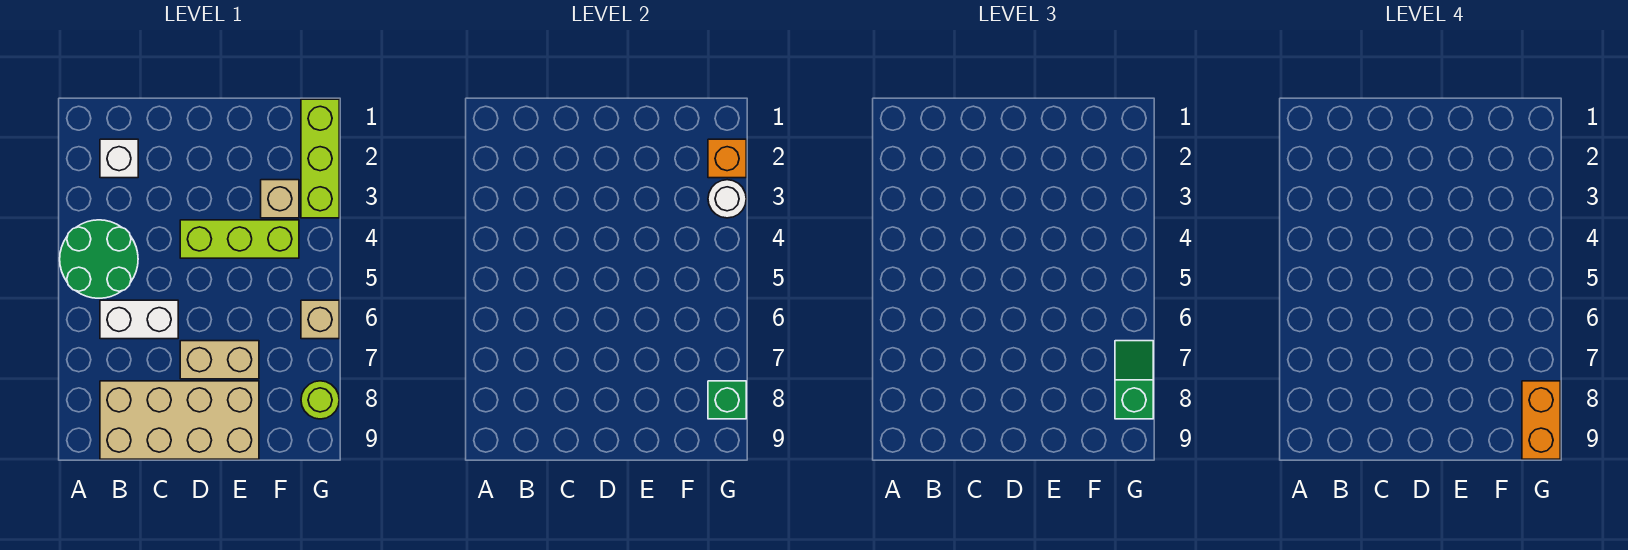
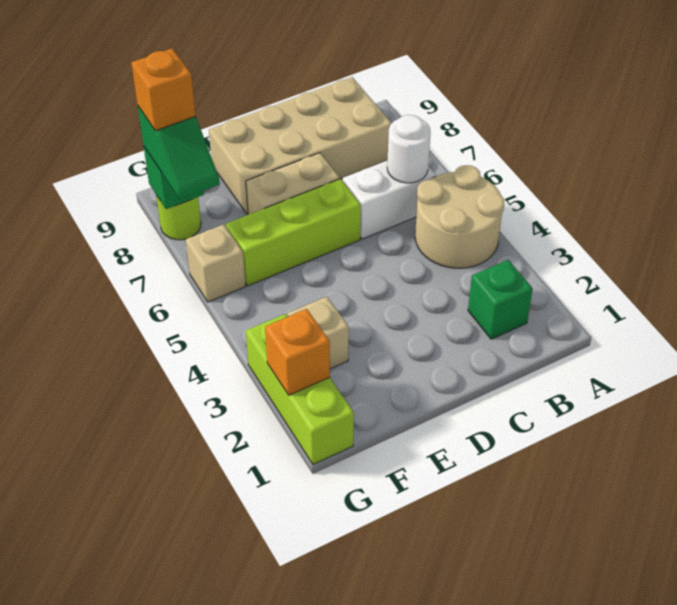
green round brick A4:B5 level 1 -> tan round brick A4:B5 level 1
white brick B2 level 1 -> green brick B2 level 1
lime brick D4:F4 level 1 -> lime brick D6:F6 level 1
white round brick G3 level 2 -> white round brick B6 level 2
orange brick G8:G9 level 4 -> orange brick G8 level 4

